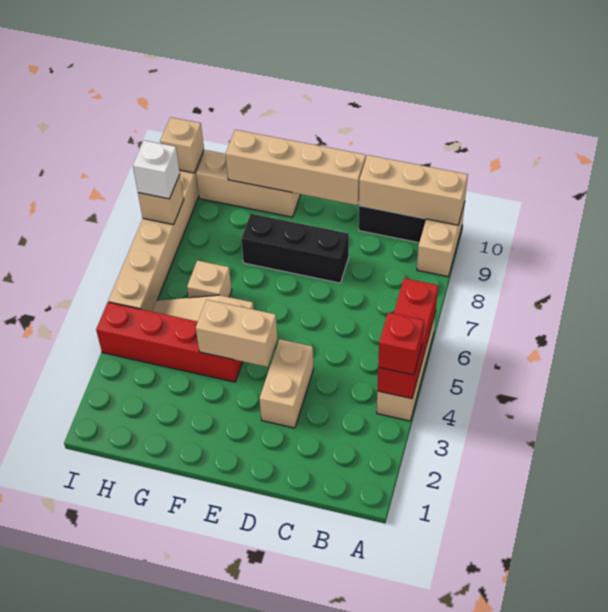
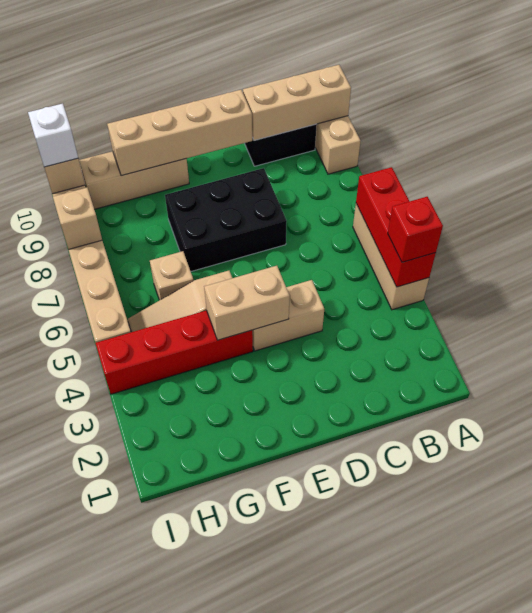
tan brick D3:D4 level 1 -> tan brick D4:E4 level 1
black brick D8:F8 level 1 -> black brick D7:F8 level 1
white brick I8 level 3 -> white brick I10 level 3

